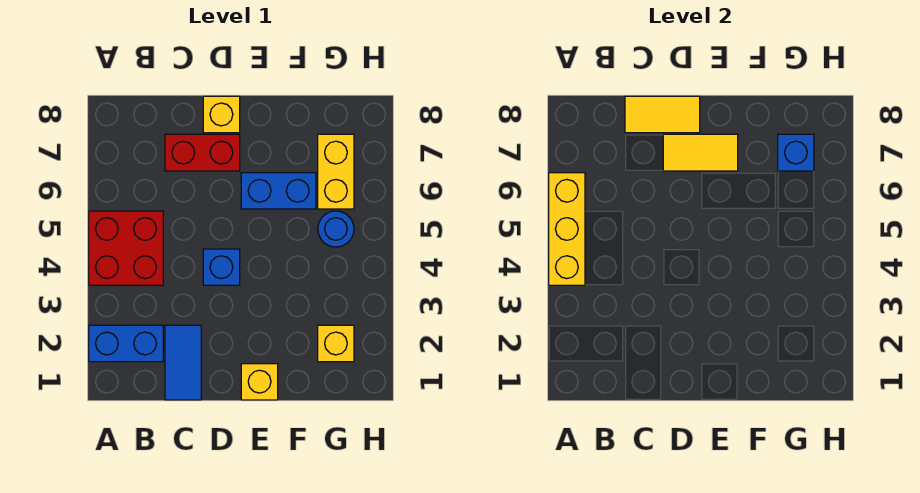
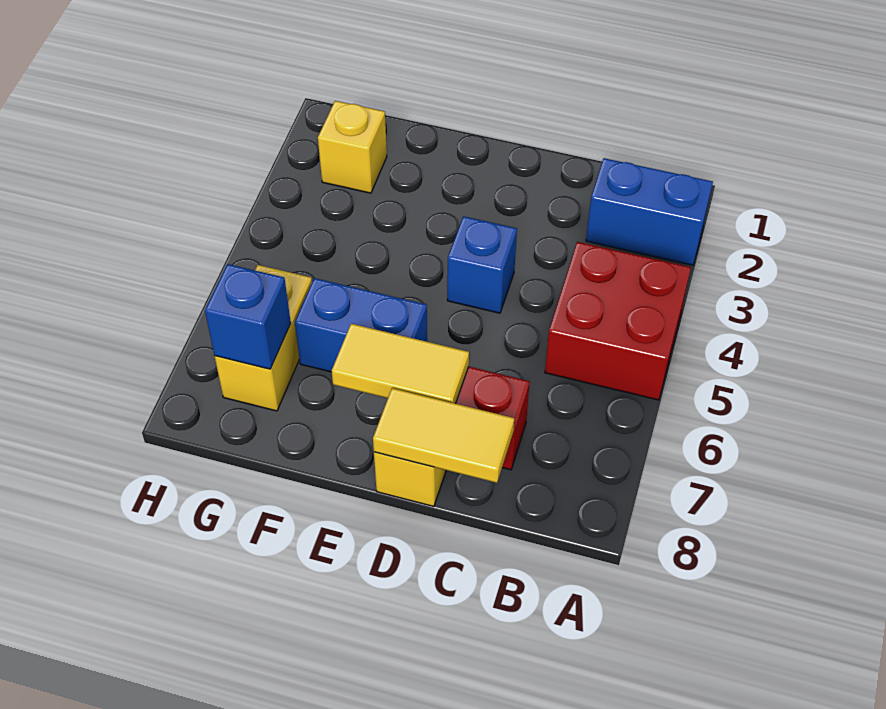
yellow brick A4:A6 level 2 -> none
blue tile C1:C2 level 1 -> none
yellow brick E1 level 1 -> none
blue round brick G5 level 1 -> none

